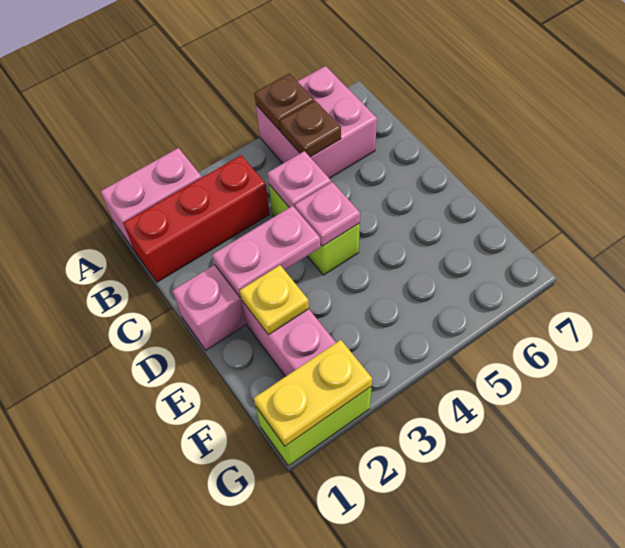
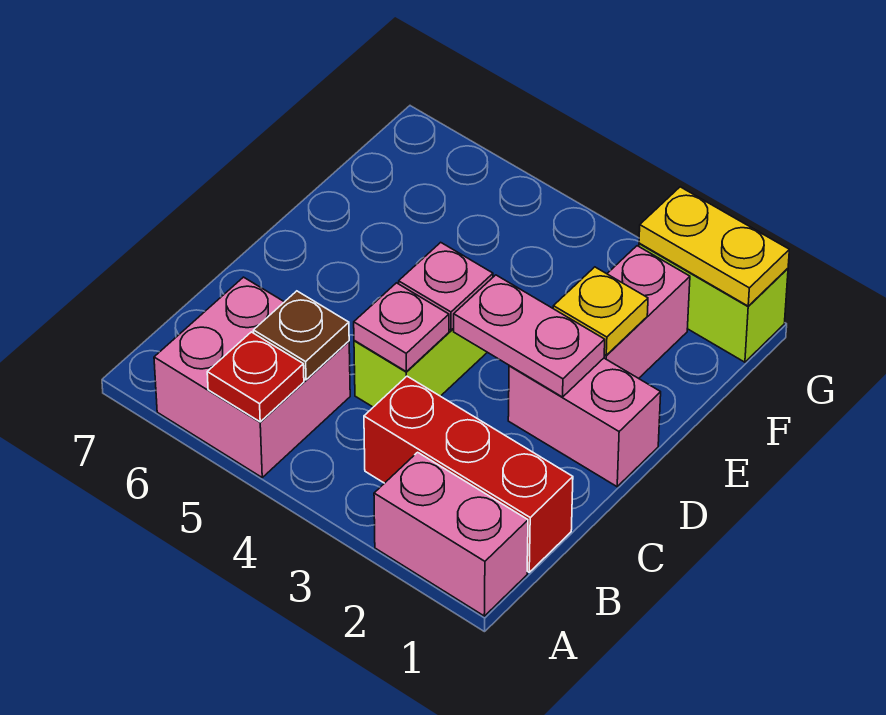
brown plate A5 level 2 -> red plate A5 level 2

